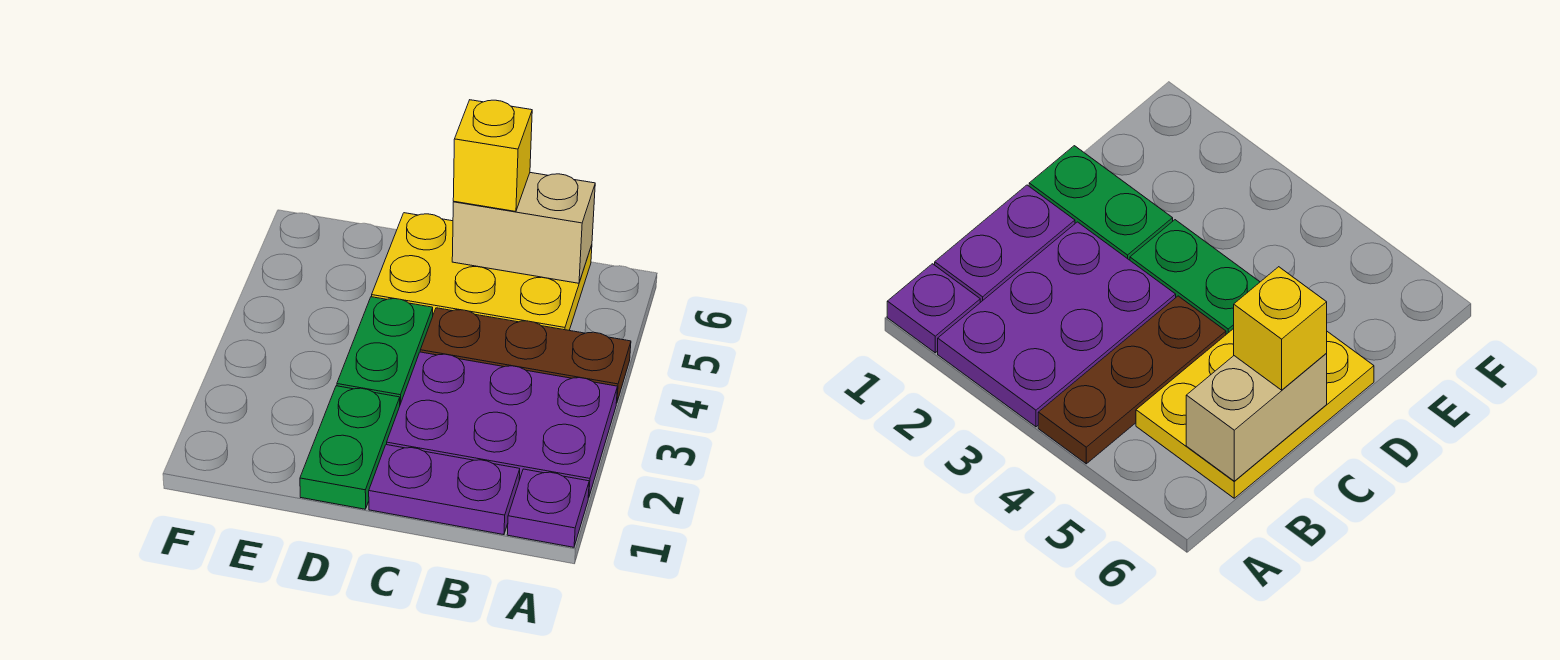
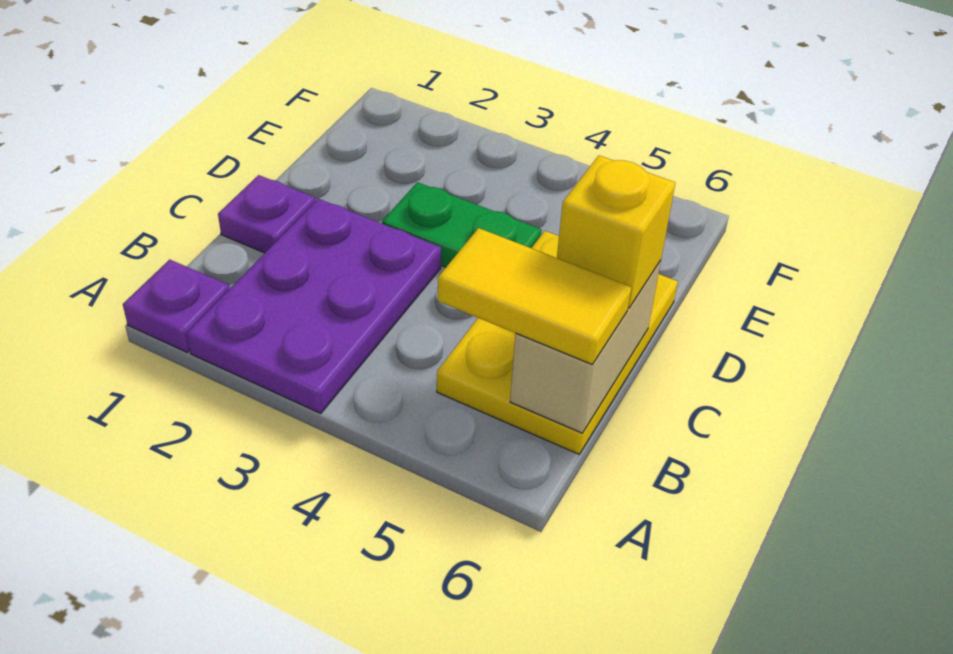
brown plate A4:C4 level 1 -> none
purple plate B1:C1 level 1 -> purple plate C1 level 1
none -> yellow tile B5:B6 level 3
green plate D1:D2 level 1 -> none

